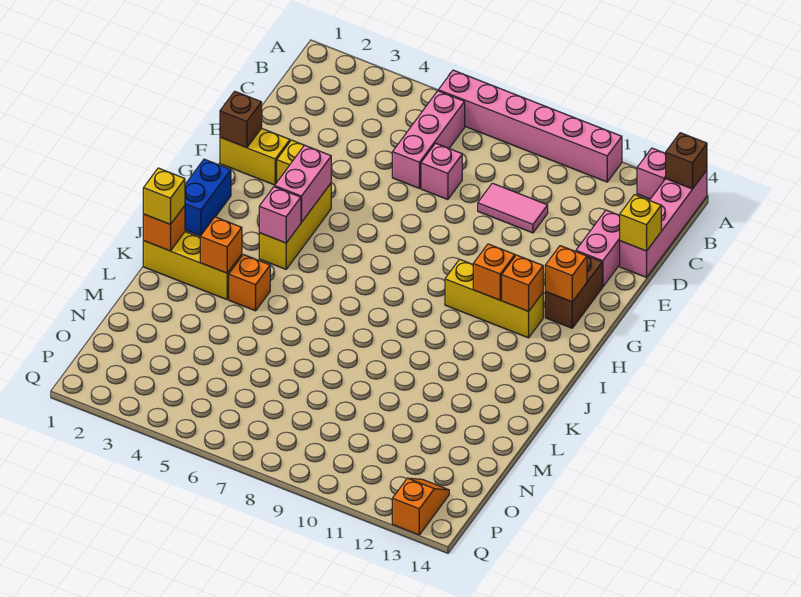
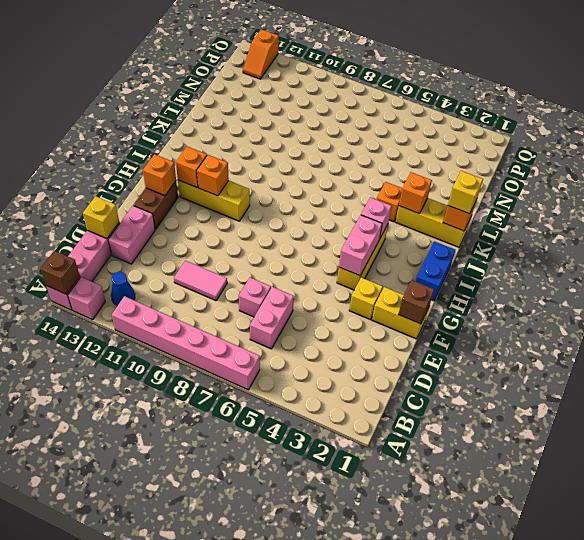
pink brick B6:D6 level 1 -> pink brick C6:D6 level 1
none -> blue cone B12 level 1

